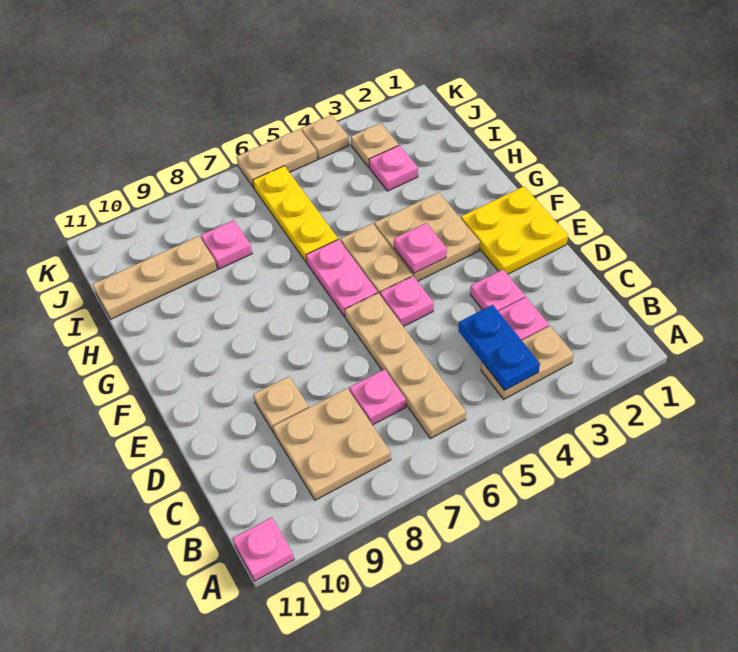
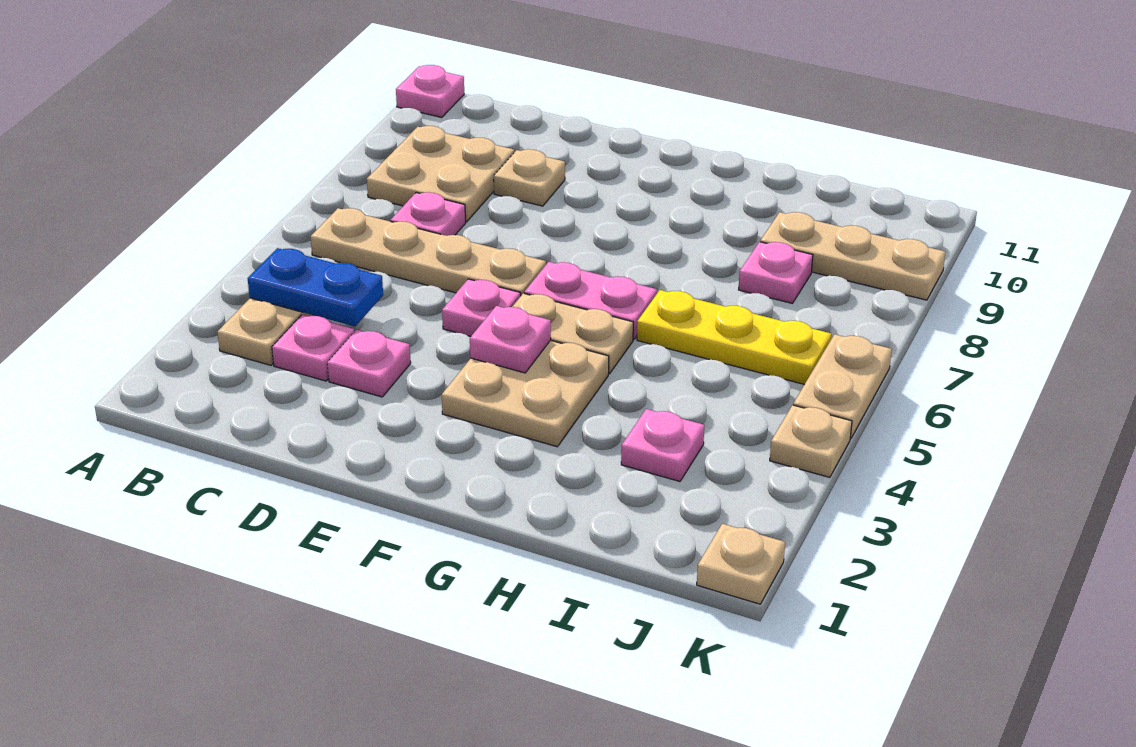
yellow plate E1:F2 level 1 -> none
tan plate I9:I11 level 1 -> tan plate I9:K9 level 1
tan plate J3 level 1 -> tan plate K1 level 1

